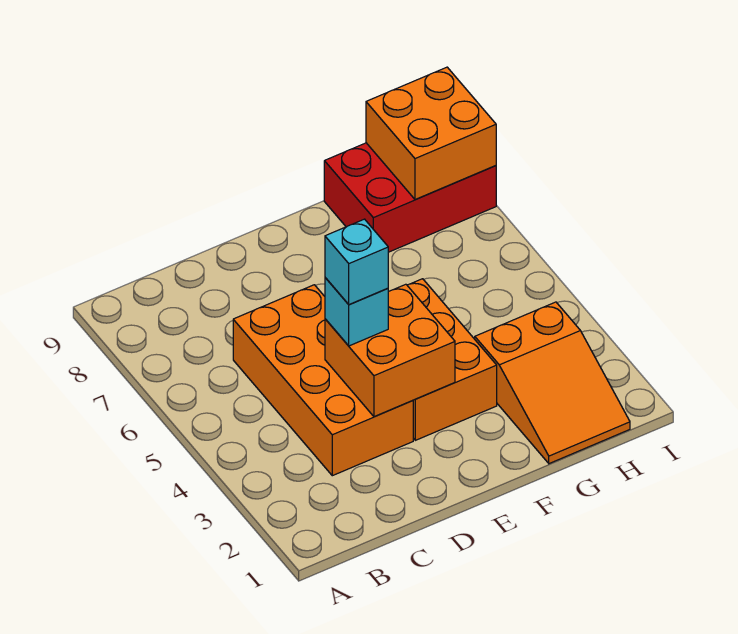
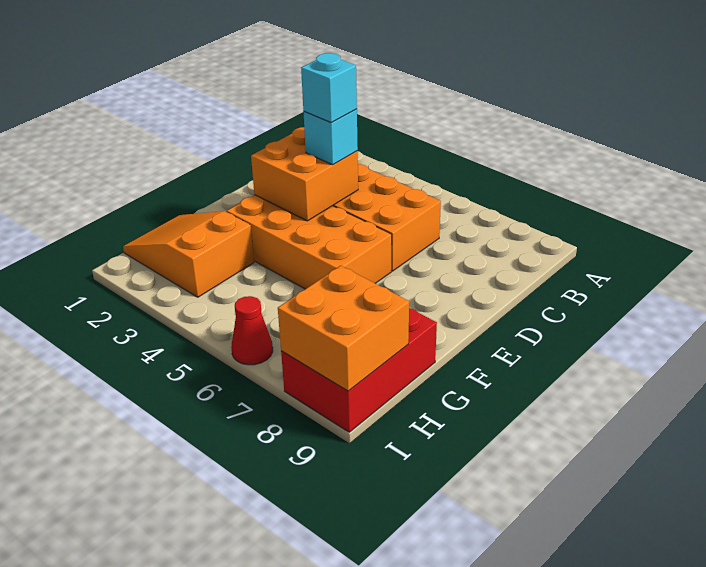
orange brick E3:F5 level 1 -> orange brick E3:F6 level 1
none -> red cone I6 level 1

